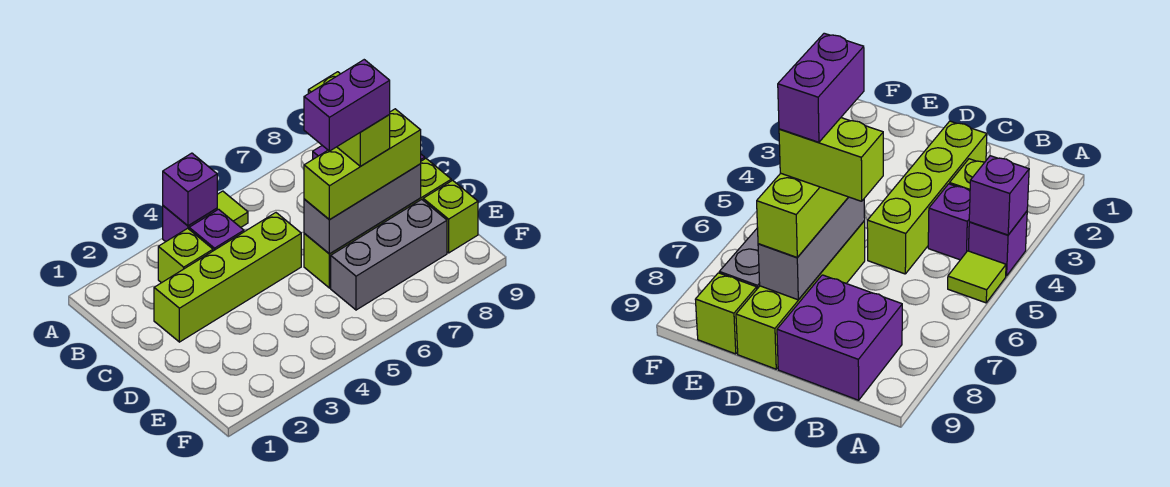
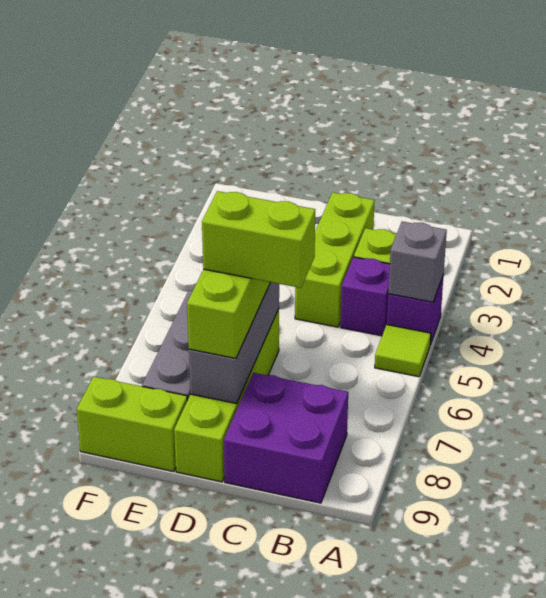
purple brick A4 level 2 -> grey brick A4 level 2
lime brick C2:C5 level 1 -> lime brick C2:C4 level 1
purple brick D6:D7 level 5 -> none
lime brick E9 level 1 -> lime brick E9:F9 level 1

